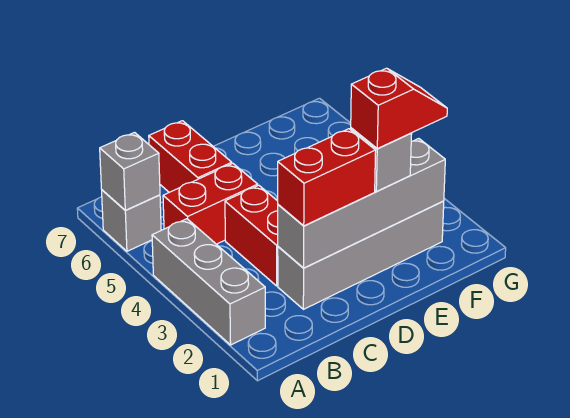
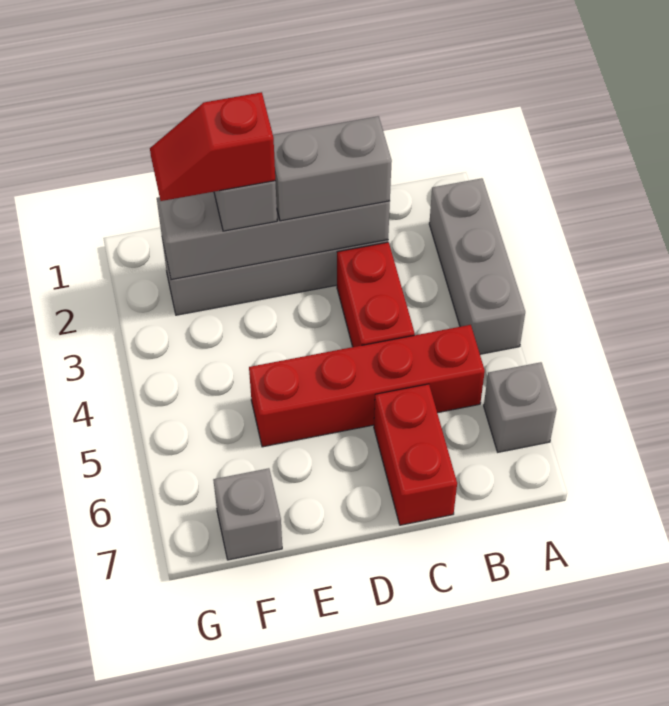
grey brick A6 level 2 -> grey brick F7 level 1
red brick B5:C5 level 1 -> red brick B5:E5 level 1
red brick C2:D2 level 3 -> grey brick C2:D2 level 3

